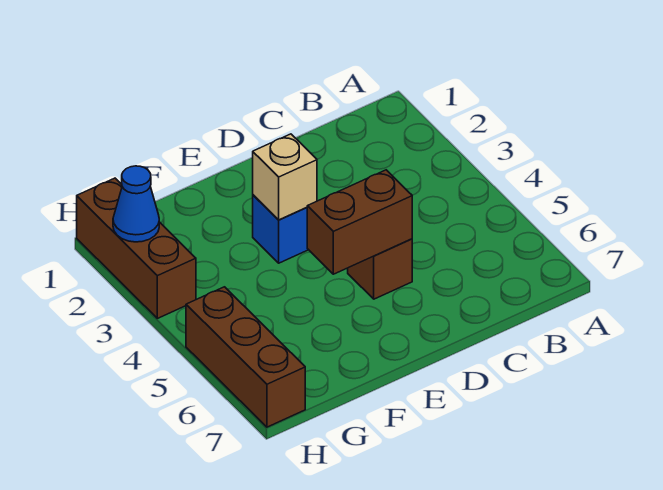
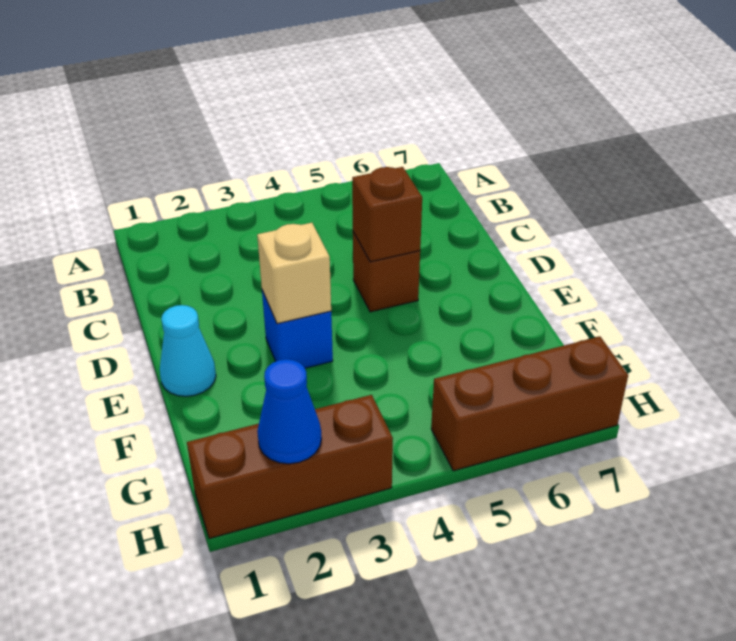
brown brick D5:E5 level 2 -> brown brick D5 level 2
none -> cyan cone E1 level 1

